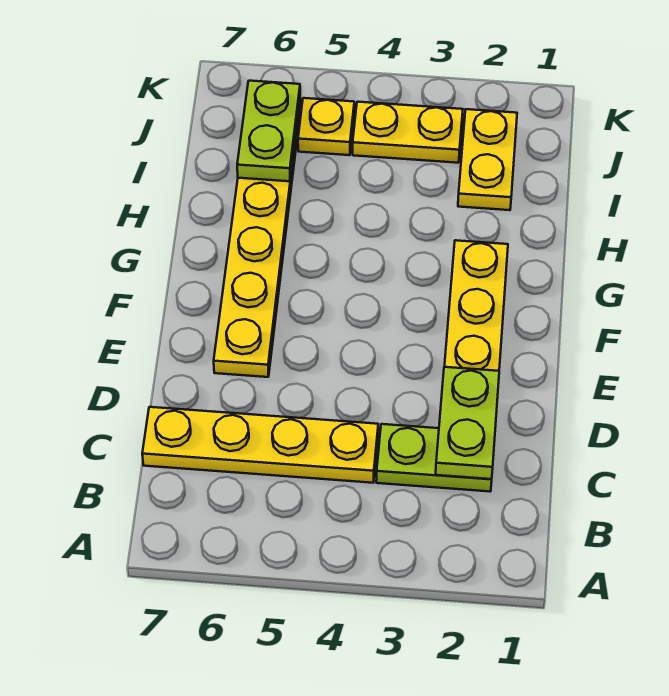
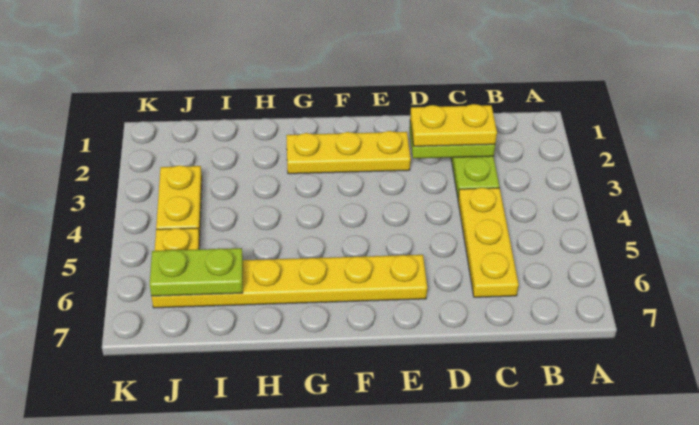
yellow plate C4:C7 level 1 -> yellow plate C4:C6 level 1
yellow plate I2:J2 level 1 -> yellow plate C2:D2 level 3

